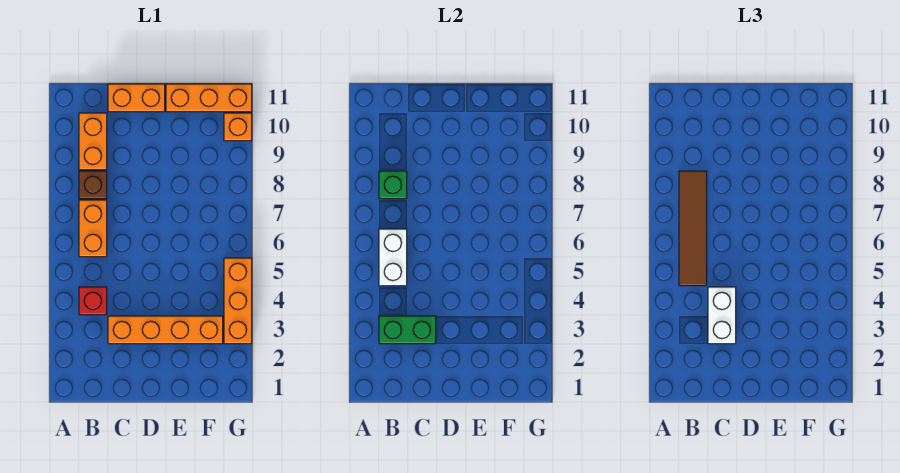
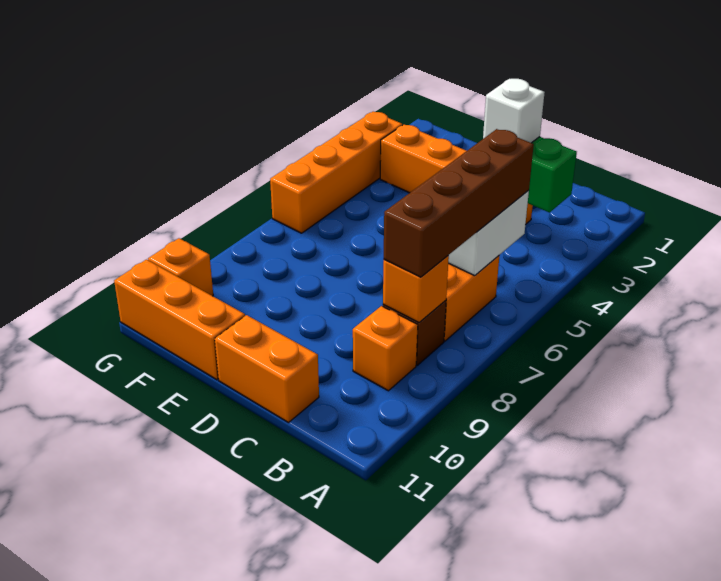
red brick B4 level 1 -> none
brown tile B5:B8 level 3 -> brown brick B5:B8 level 3
green brick B8 level 2 -> orange brick B8 level 2
orange brick B9:B10 level 1 -> orange brick B9 level 1
white brick C3:C4 level 3 -> white brick C3 level 3
orange brick G3:G5 level 1 -> orange brick G3:G6 level 1

